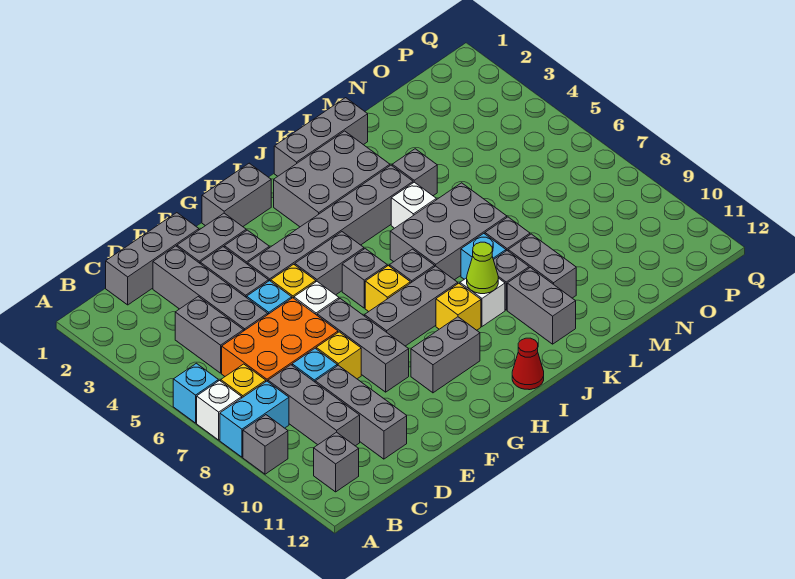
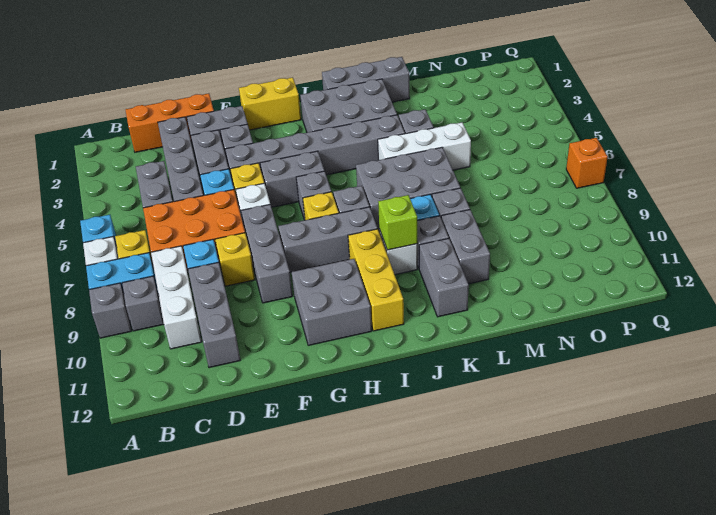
grey brick B11 level 1 -> grey brick B9 level 1
grey brick C1:E1 level 1 -> orange brick C1:E1 level 1
grey brick C8:C10 level 1 -> white brick C8:C10 level 1
grey brick G1:H1 level 1 -> yellow brick G1:H1 level 1
grey brick G10:H10 level 1 -> grey brick G10:H11 level 1
yellow brick I9 level 1 -> yellow brick I9:I11 level 1
red cone I12 level 1 -> none
lime cone J9 level 2 -> lime brick J9 level 2
white brick K5 level 1 -> white brick K5:M5 level 1
none -> orange brick Q7 level 1

